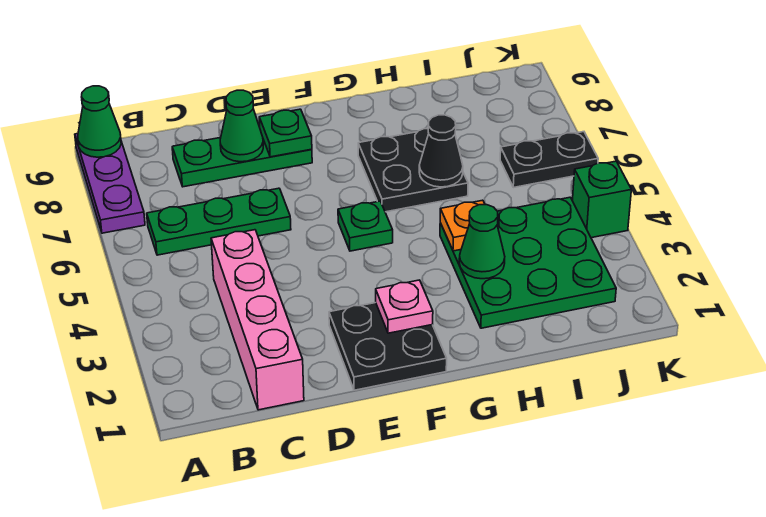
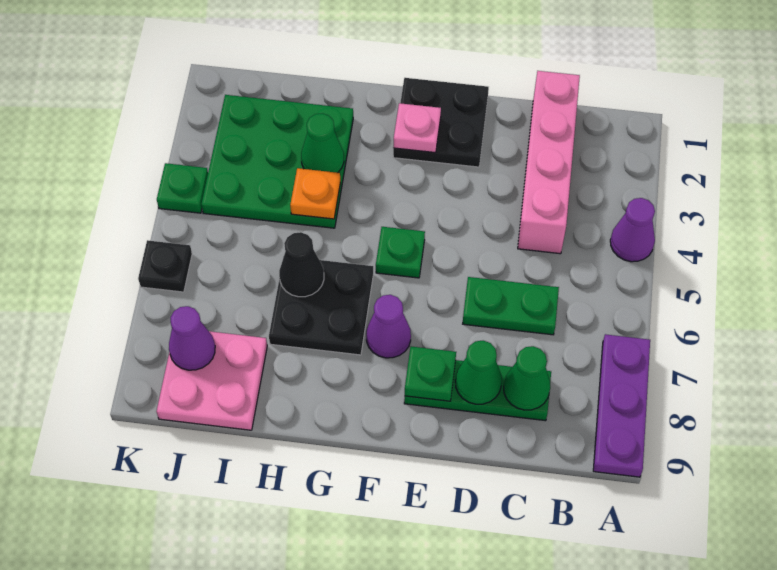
none -> purple cone A4 level 1
green cone A9 level 2 -> green cone C8 level 2
green plate B6:D6 level 1 -> green plate C6:D6 level 1
none -> purple cone F7 level 1
none -> pink plate I8:J9 level 1
black plate J6:K6 level 1 -> black plate K6 level 1
none -> purple cone J8 level 2
green brick K4 level 1 -> green plate K4 level 1

